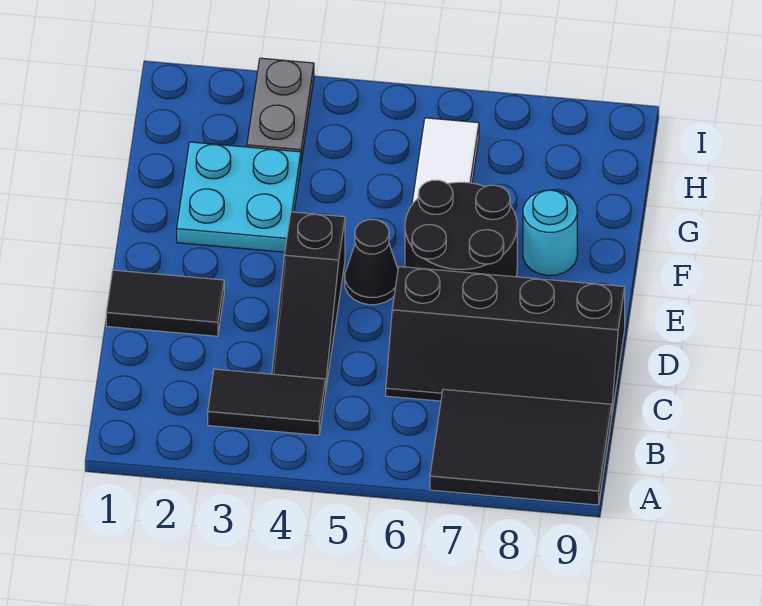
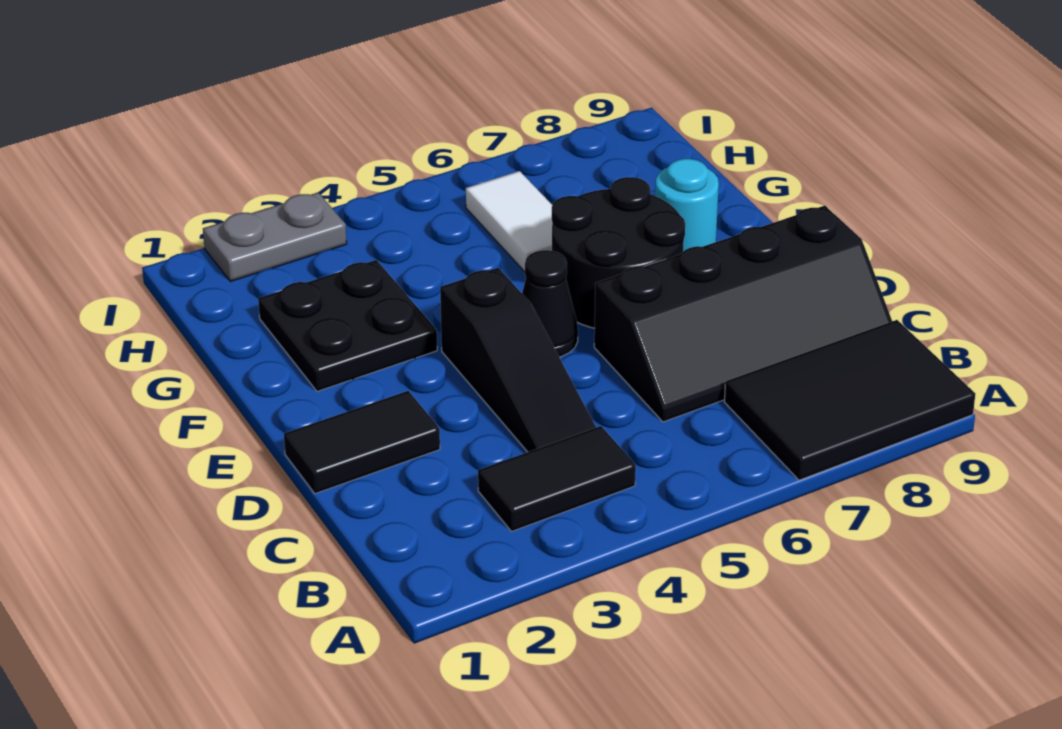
cyan plate F2:G3 level 1 -> black plate F2:G3 level 1
grey plate H3:I3 level 1 -> grey plate I2:I3 level 1

